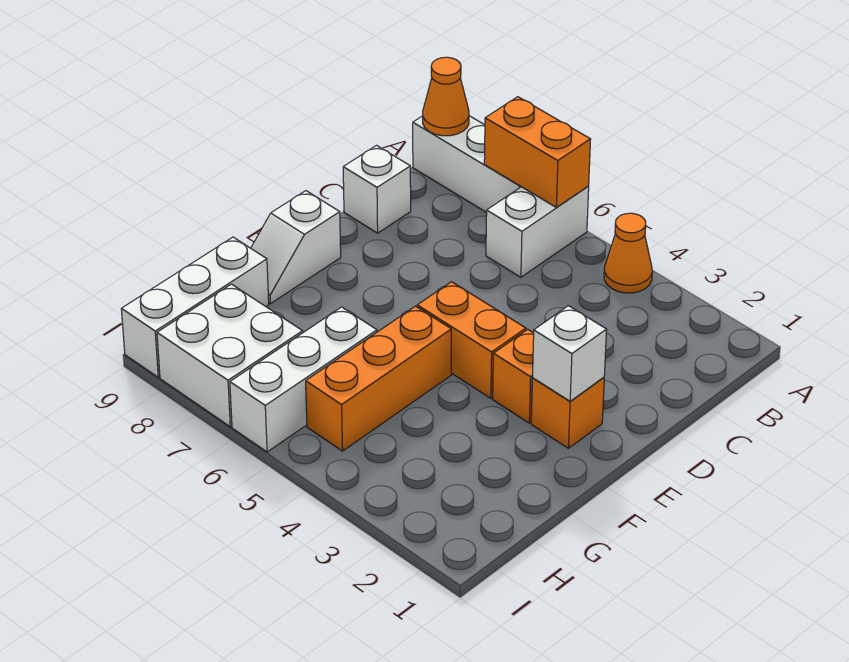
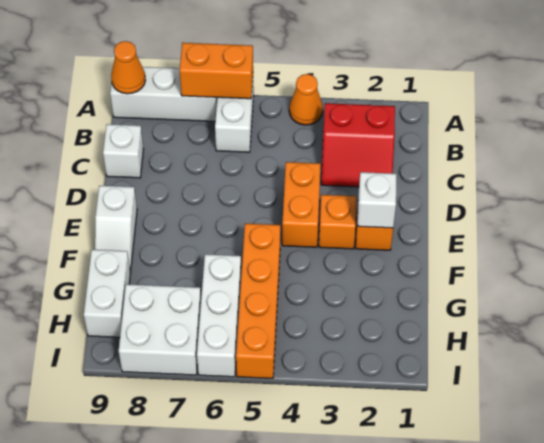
none -> red slope B2:C3 level 1 top B
orange brick E4:E5 level 1 -> orange brick D4:E4 level 1
orange brick F5:H5 level 1 -> orange brick F5:I5 level 1
white brick G9:I9 level 1 -> white brick G9:H9 level 1

